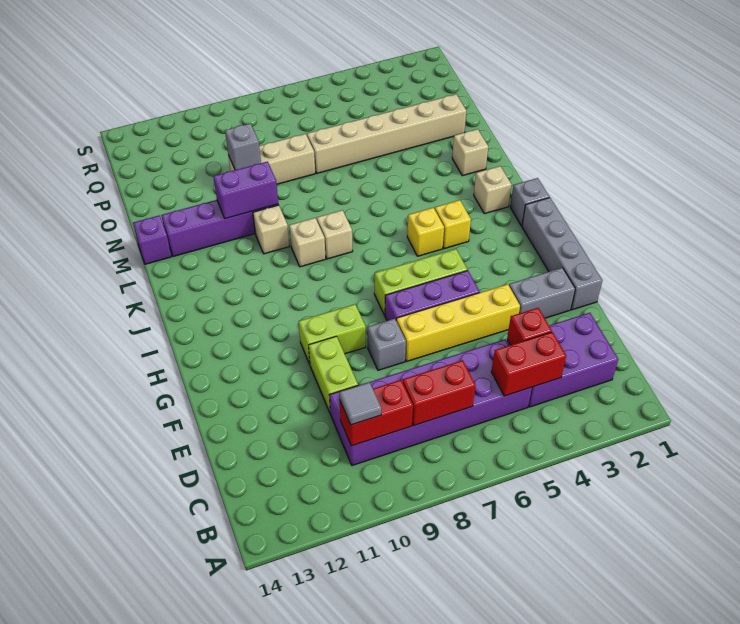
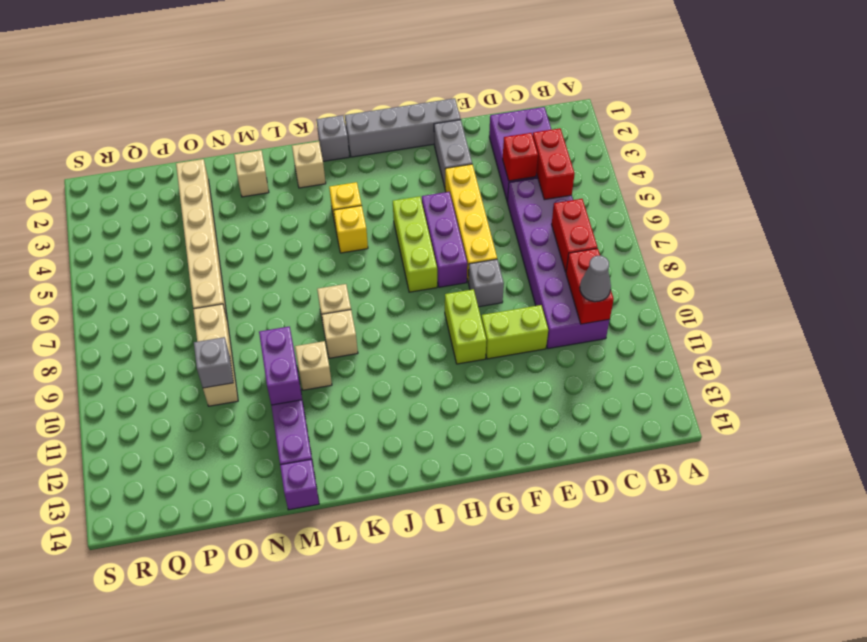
grey tile C10 level 3 -> grey cone C10 level 3

